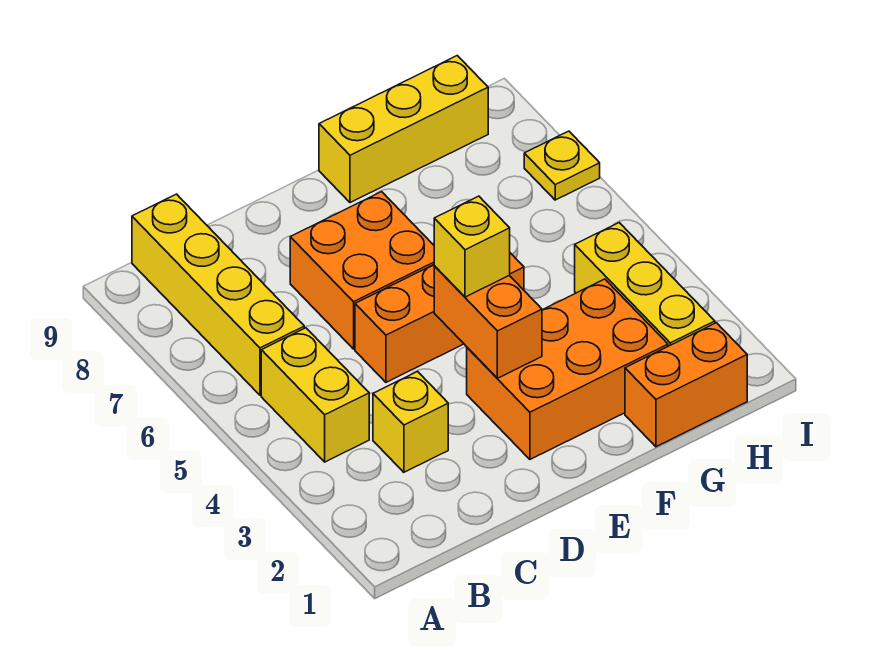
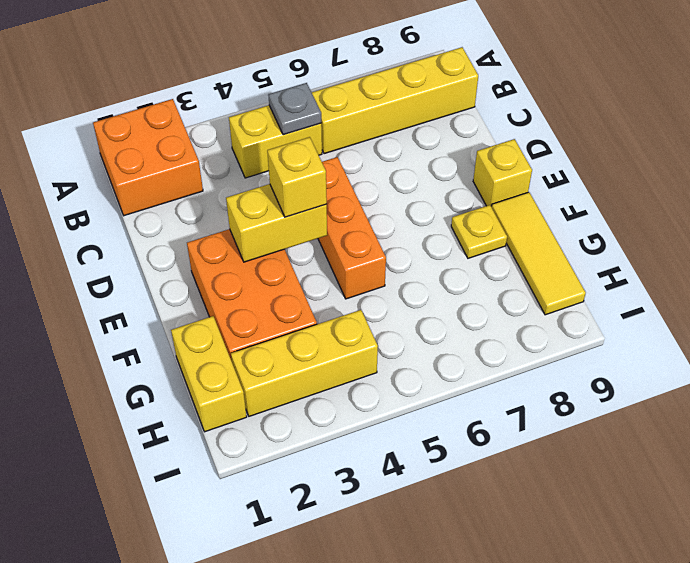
none -> grey plate B5 level 2
yellow brick C3 level 1 -> yellow brick E9 level 1
orange brick D6:E7 level 1 -> orange brick A1:B2 level 1
orange brick E3:E4 level 2 -> yellow brick E3:E4 level 2
yellow brick F9:H9 level 1 -> yellow tile F9:H9 level 1
orange brick G1:H1 level 1 -> yellow brick G1:H1 level 1
yellow plate I7 level 1 -> yellow plate F8 level 1

